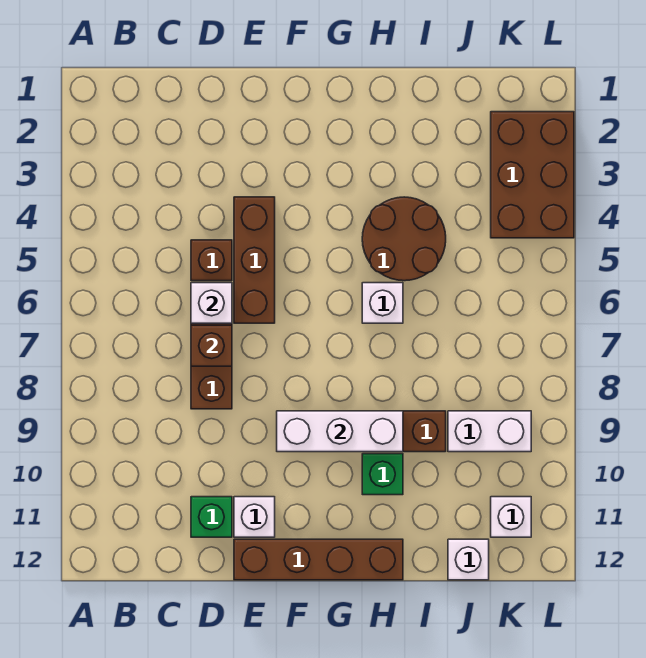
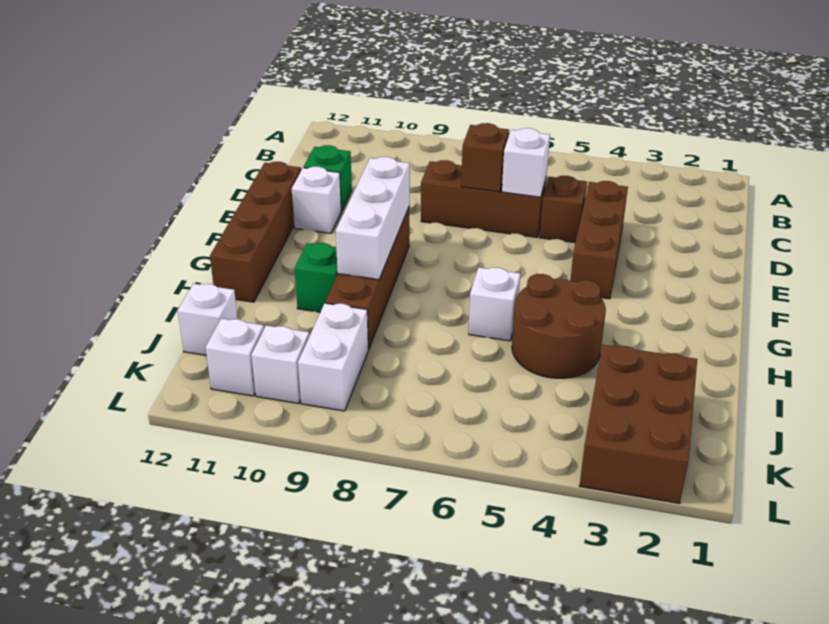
brown brick E4:E6 level 1 -> brown brick D4:F4 level 1
brown brick K2:L4 level 1 -> brown brick J2:L3 level 1
none -> white brick K10 level 1

